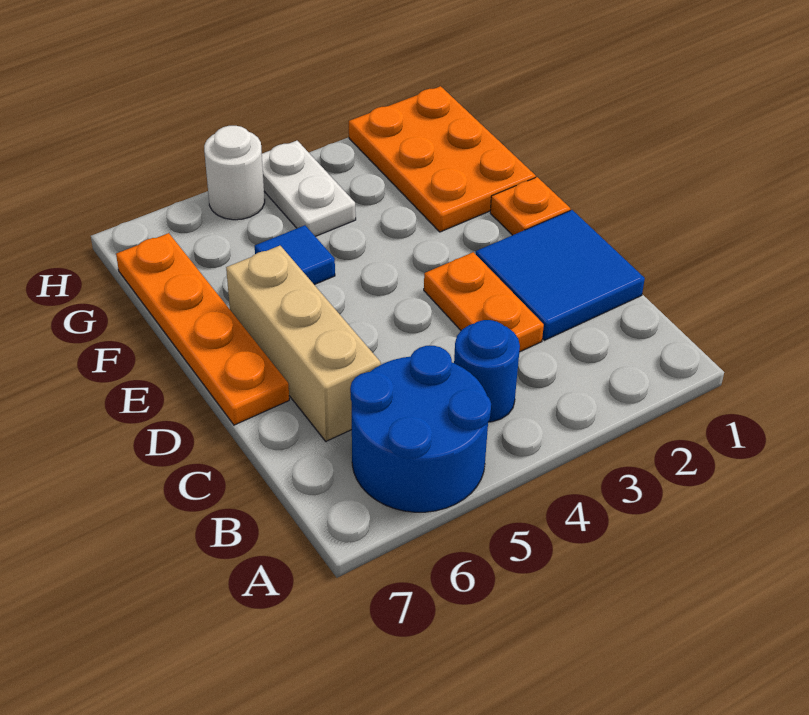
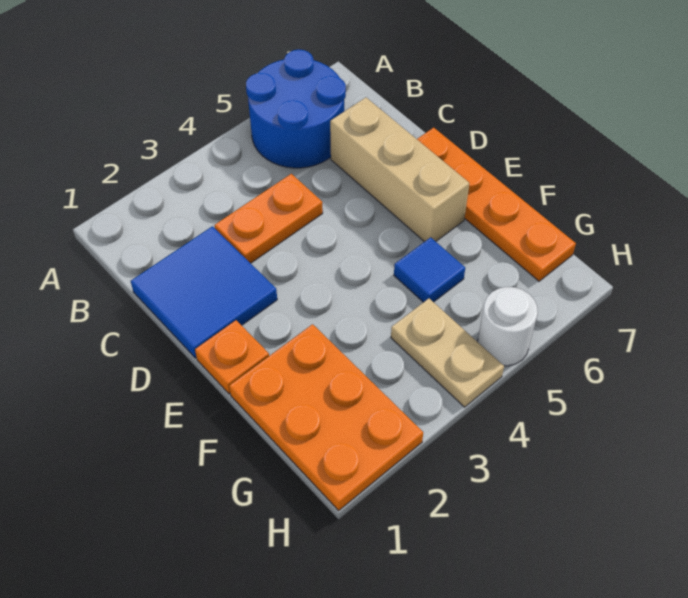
blue round brick B4 level 1 -> none
orange plate C3:D3 level 1 -> orange plate C3:C4 level 1
white plate G4:H4 level 1 -> tan plate G4:H4 level 1

